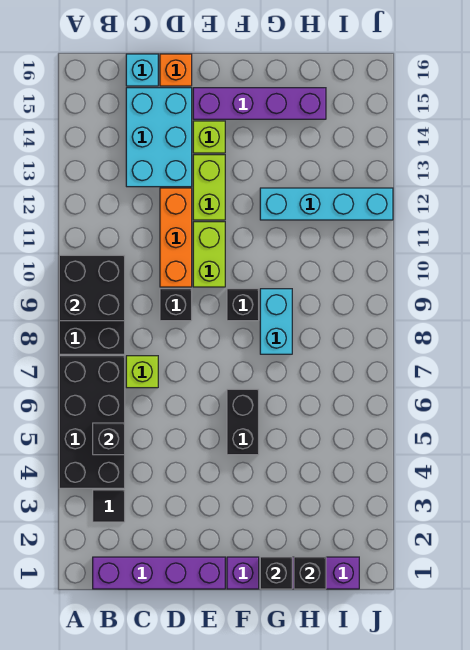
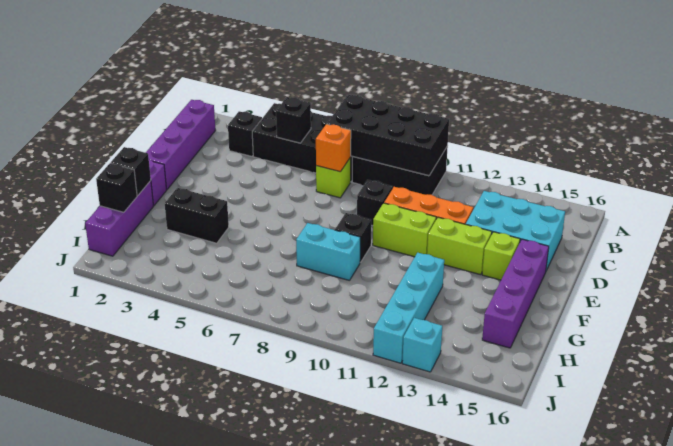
black brick A9:B10 level 2 -> black brick A7:B10 level 2
black tile B3 level 1 -> black brick B3 level 1
cyan brick C16 level 1 -> cyan brick J13 level 1
orange brick D16 level 1 -> orange brick C7 level 2
black brick F5:F6 level 1 -> black brick G3:G4 level 1

